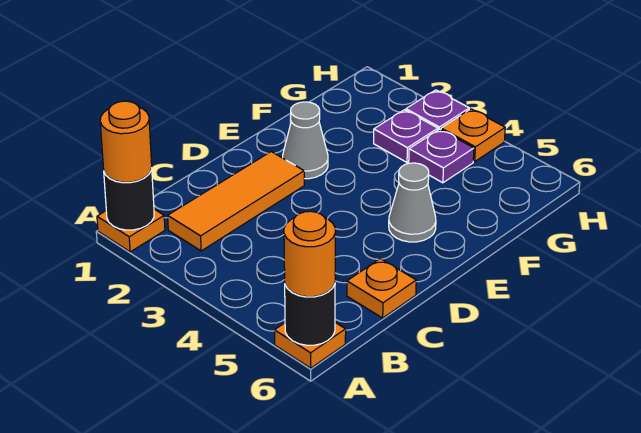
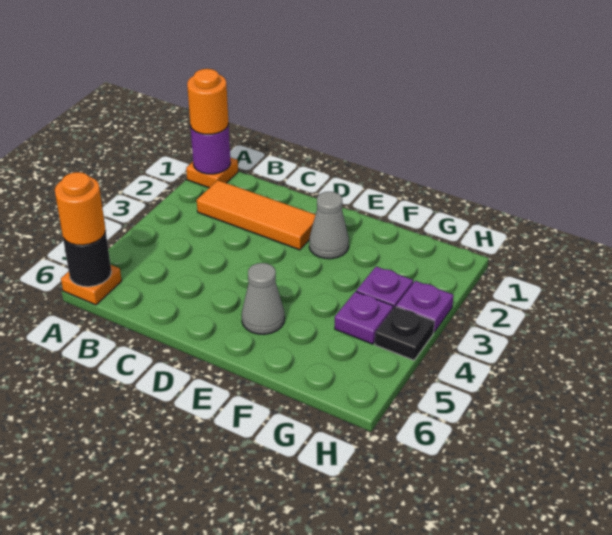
black round brick A1 level 2 -> purple round brick A1 level 2
orange plate C6 level 1 -> none
orange plate H4 level 1 -> black plate H4 level 1

